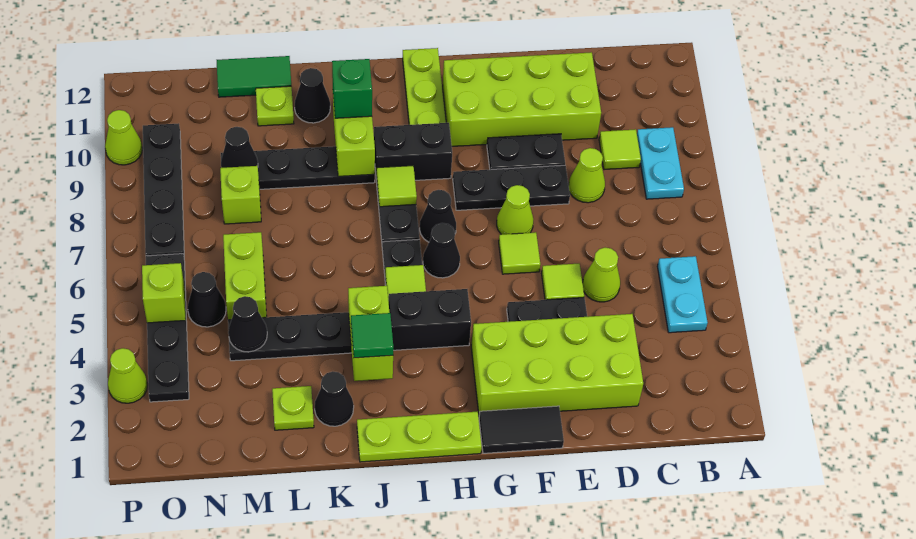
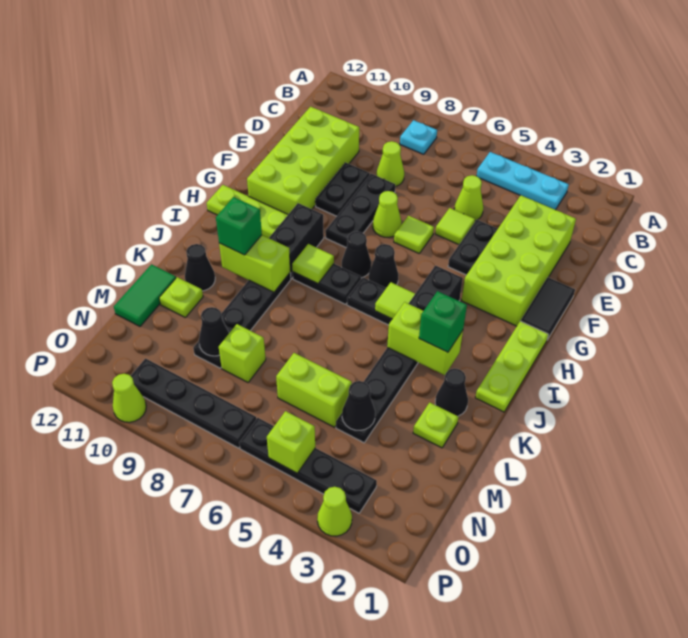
cyan plate B4:B5 level 1 -> cyan plate B3:B5 level 1
cyan plate B8:B9 level 1 -> cyan plate B8 level 1
lime tile C9 level 1 -> none
green tile J3 level 3 -> green brick J3 level 3
black cone N5 level 1 -> none

